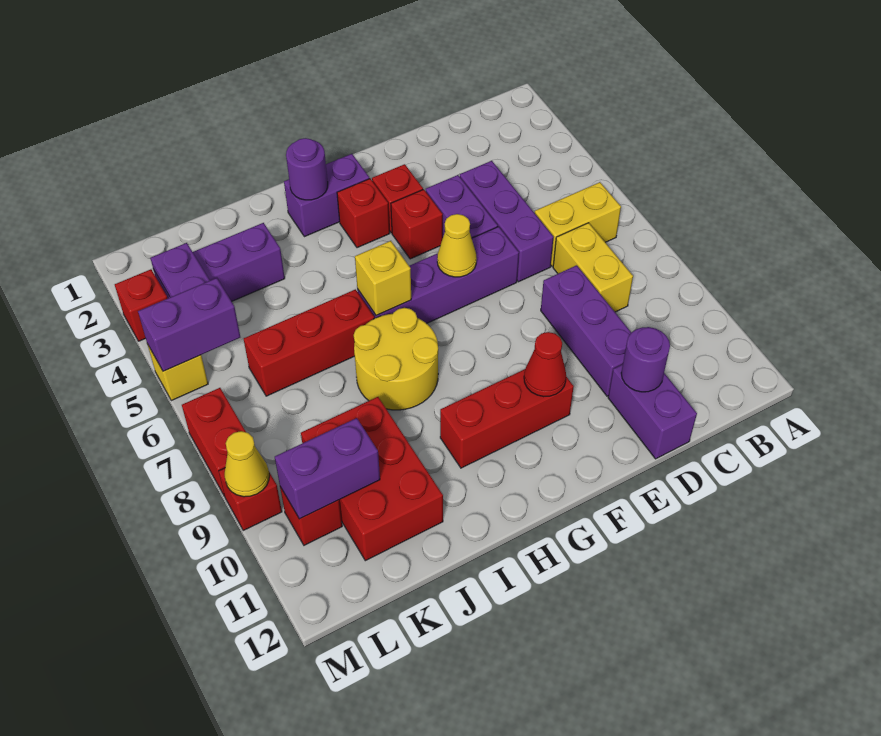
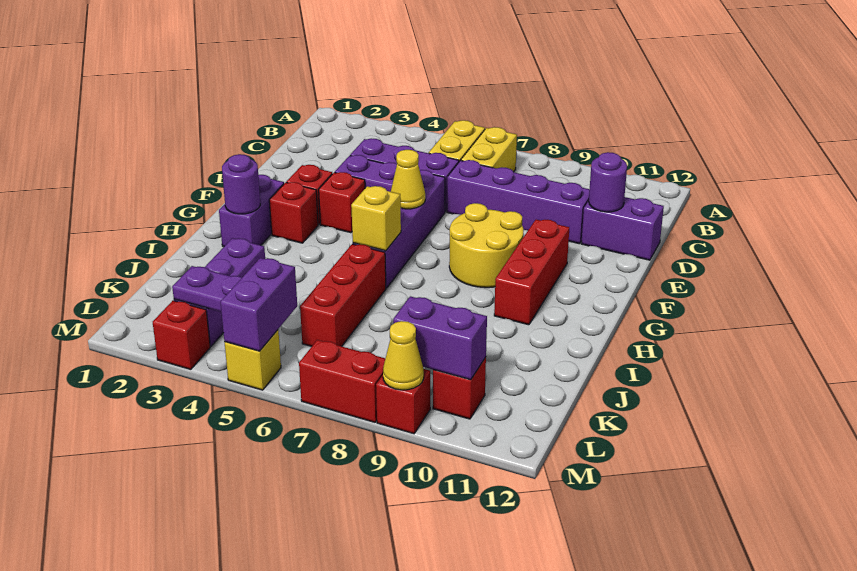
yellow brick C7:C8 level 1 -> yellow brick B7:C7 level 1
purple brick D8:D10 level 1 -> purple brick D7:D10 level 1
red cone F10 level 2 -> none
yellow round brick H7:I8 level 1 -> yellow round brick F8:G9 level 1
red brick J9:K11 level 1 -> none
purple brick K10:L10 level 2 -> purple brick L9:L10 level 2

